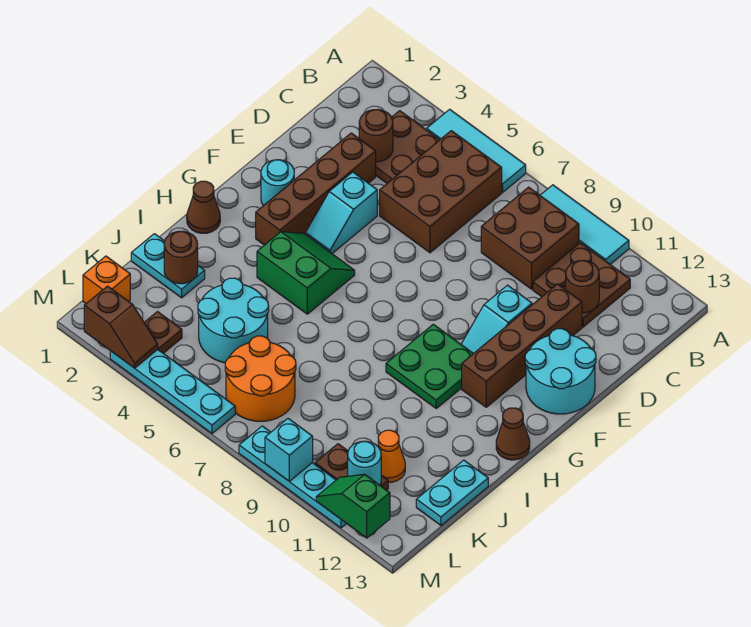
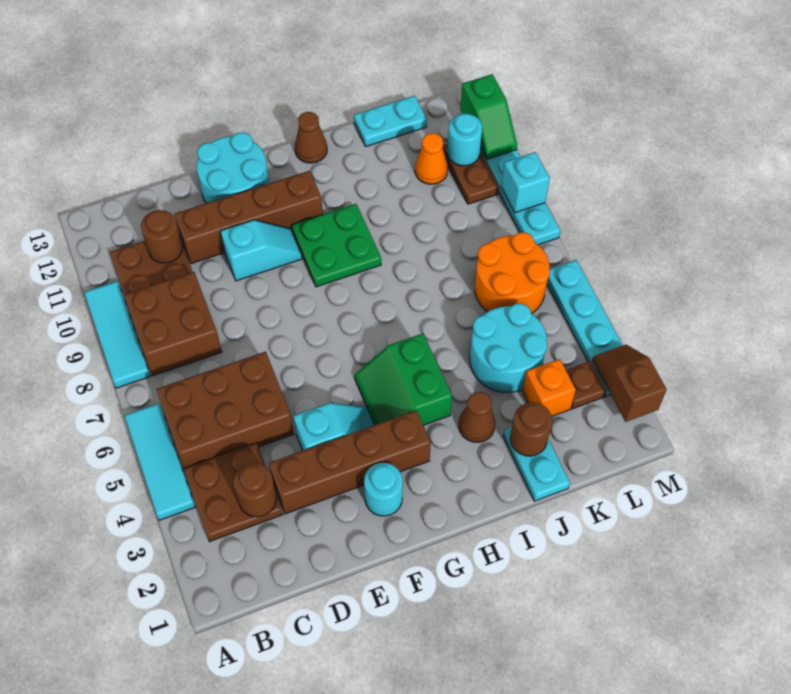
brown cone H1 level 1 -> brown cone I3 level 1
orange brick L1 level 1 -> orange brick K3 level 1

